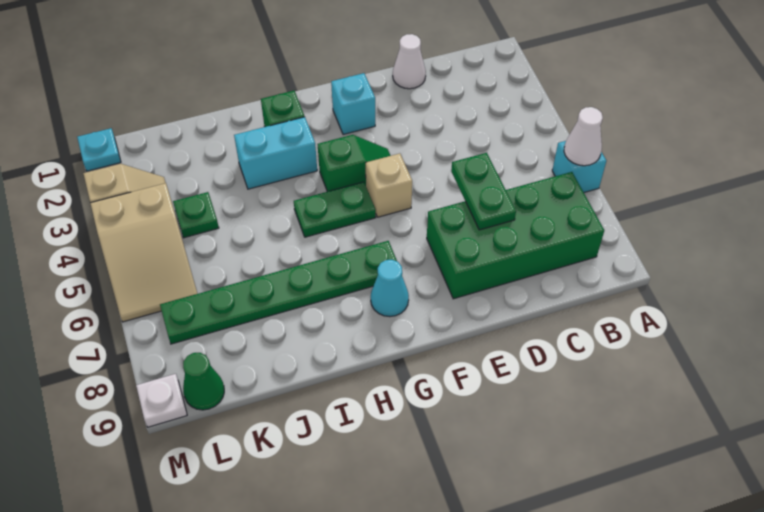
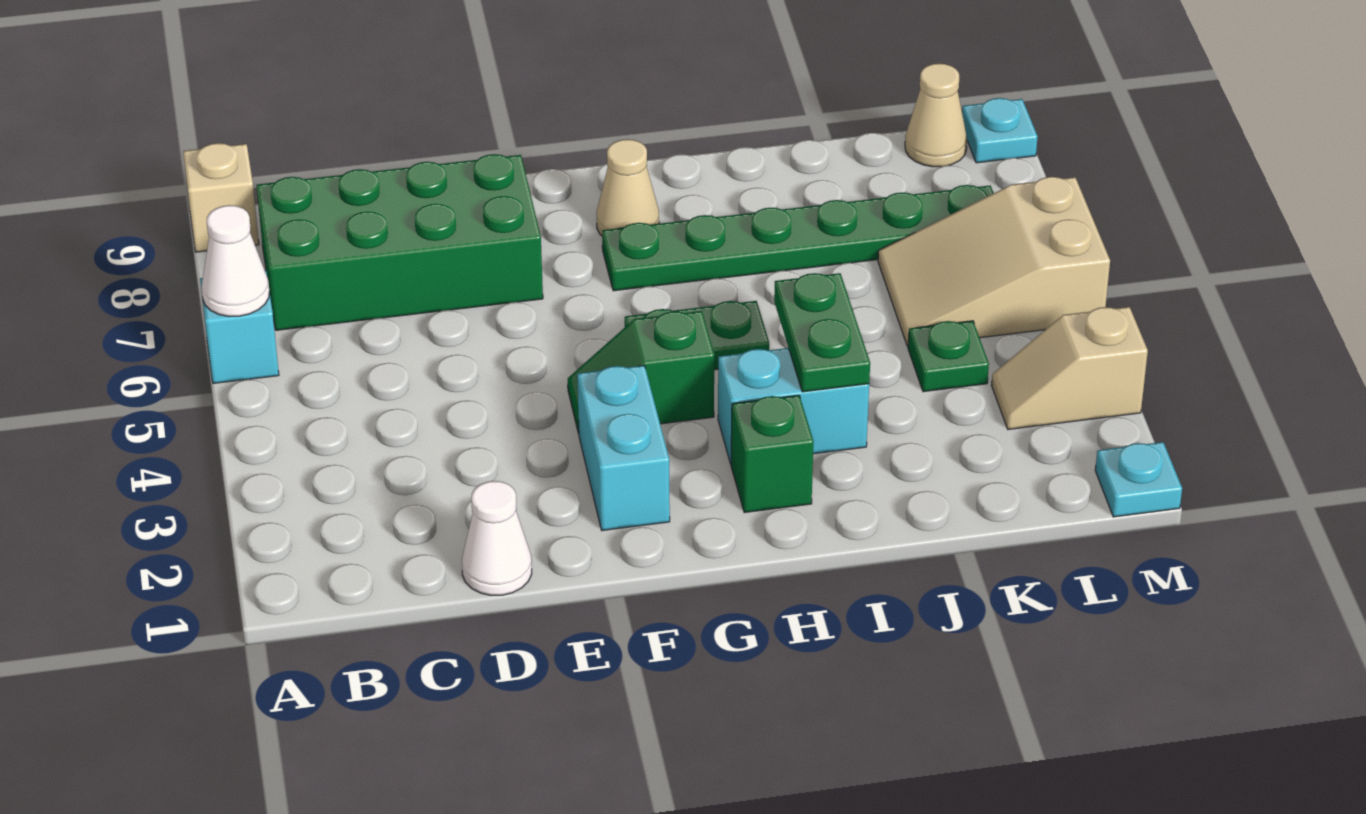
green plate D6:D7 level 2 -> green plate I3:I4 level 2
cyan brick F2 level 1 -> cyan brick F2:F3 level 1
tan brick F5 level 1 -> tan brick A9 level 1
cyan cone G8 level 1 -> tan cone G8 level 1
tan slope L4:M6 level 1 top 4 -> tan slope K5:M6 level 1 top M
green cone L9 level 1 -> tan cone L9 level 1
white plate M9 level 1 -> cyan plate M9 level 1

